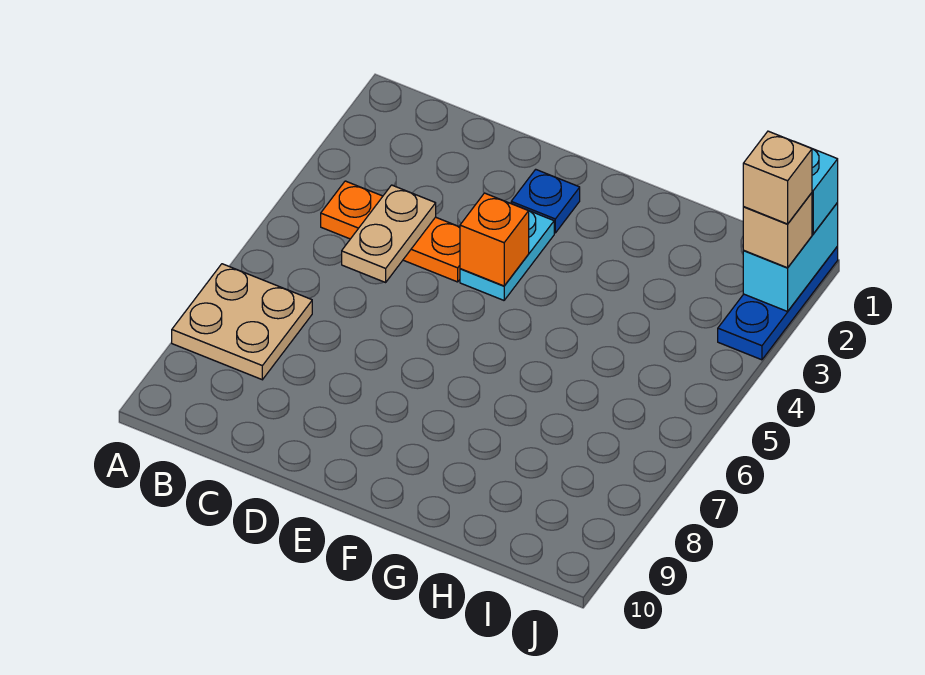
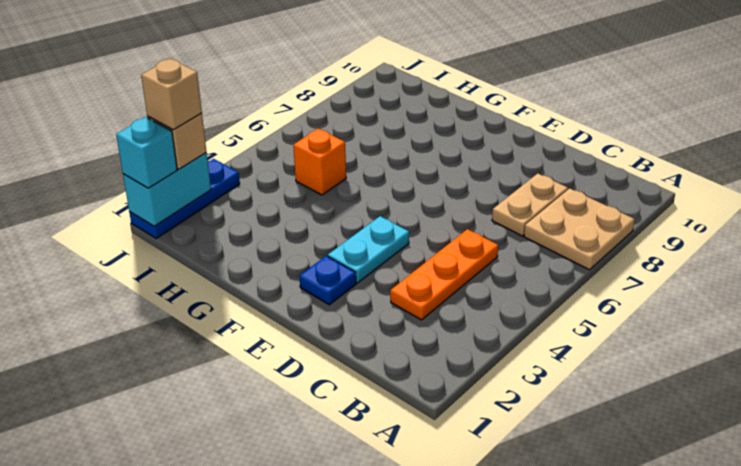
orange plate B4:D4 level 1 -> orange plate C3:C5 level 1
tan plate C4:C5 level 2 -> tan plate C7:C8 level 1
orange brick E4 level 2 -> orange brick H5 level 1

